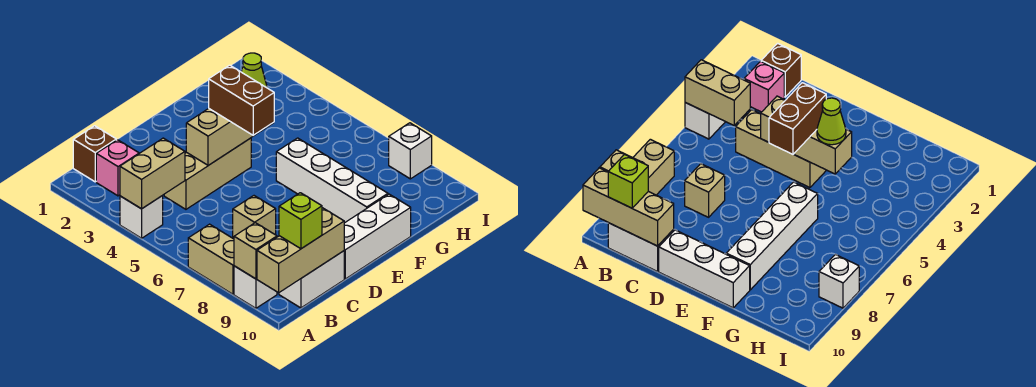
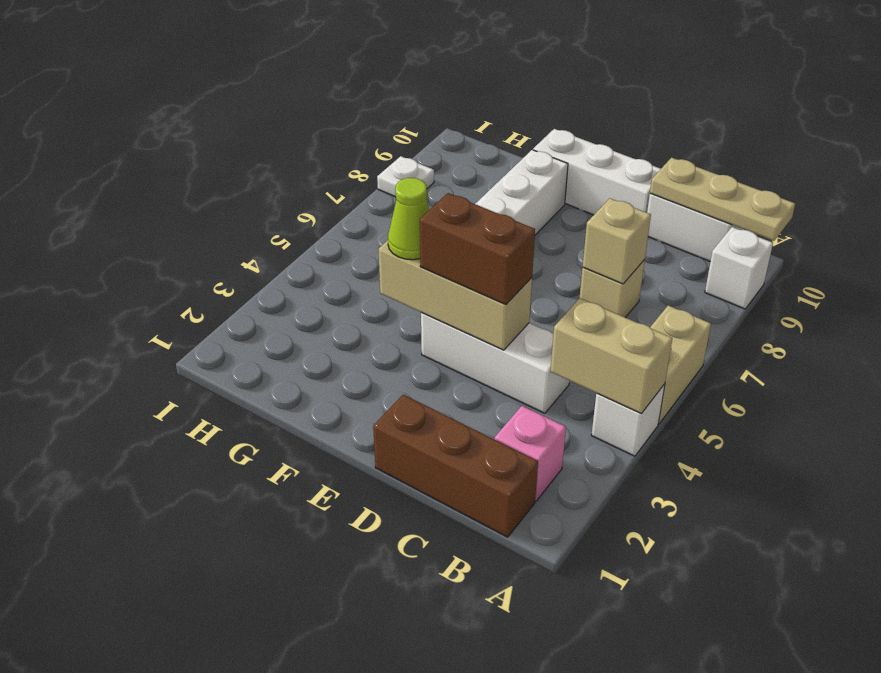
tan brick A7:A8 level 1 -> tan brick A5:A6 level 1
tan brick A9 level 2 -> tan brick C7 level 2
tan brick A10:C10 level 2 -> tan plate A10:C10 level 2
brown brick B1 level 1 -> brown brick B1:D1 level 1
lime brick B10 level 3 -> none
tan brick C4:E4 level 1 -> white brick C4:E4 level 1
brown brick E4:E5 level 3 -> brown brick D4:E4 level 3
white brick I8 level 1 -> white plate I8 level 1

